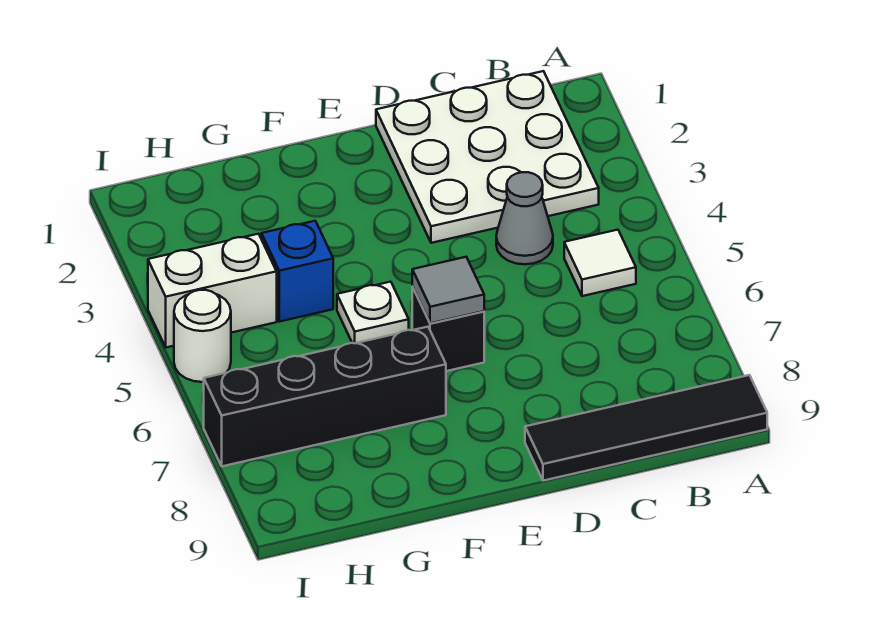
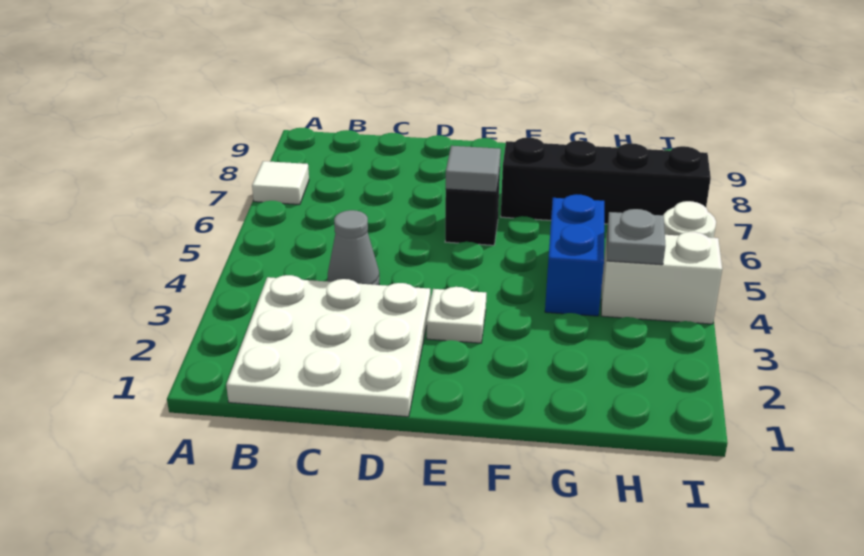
black tile A9:D9 level 1 -> none
white tile B5 level 1 -> white tile A7 level 1
white plate F5 level 1 -> white plate E3 level 1
blue brick G4 level 1 -> blue brick G4:G5 level 1
none -> grey plate H4 level 2

